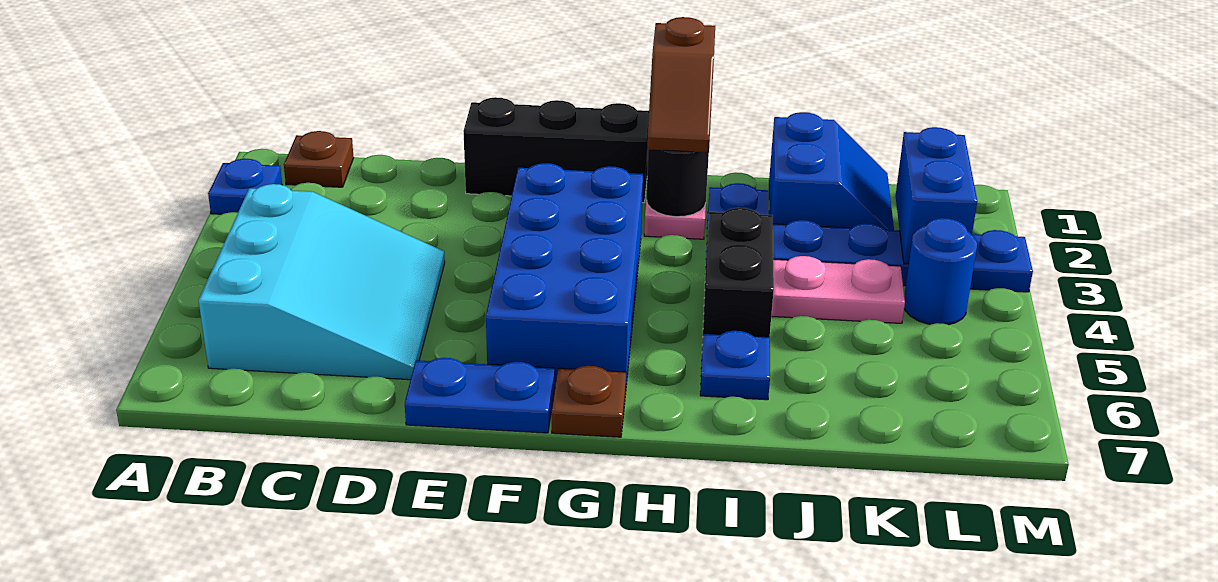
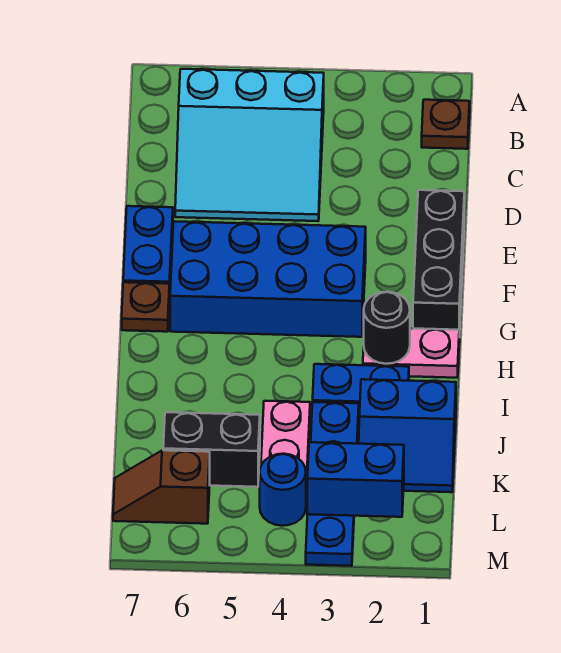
blue plate A2 level 1 -> none
brown slope H1:H2 level 3 top 1 -> brown slope L6:L7 level 1 top 6
black brick I4:I5 level 1 -> black brick K5:K6 level 1
blue plate I6 level 1 -> none

